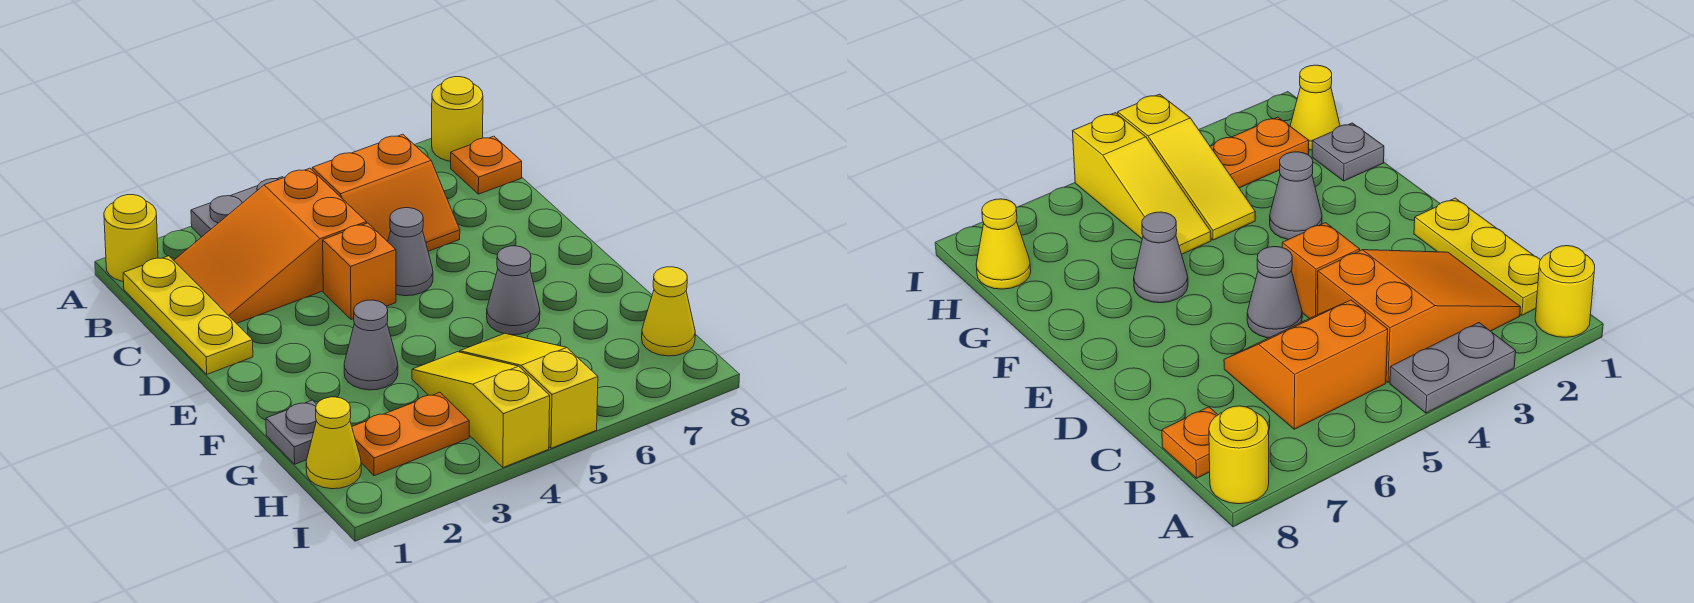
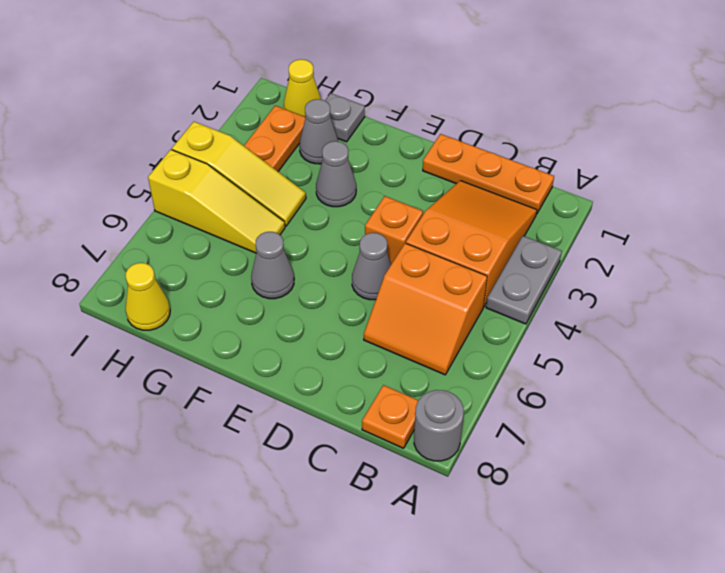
yellow round brick A1 level 1 -> none
yellow round brick A8 level 1 -> grey round brick A8 level 1
yellow plate B1:D1 level 1 -> orange plate B1:D1 level 1
orange slope B5:C6 level 1 top B -> orange slope B5:C6 level 1 top 5
none -> grey cone G2 level 1

